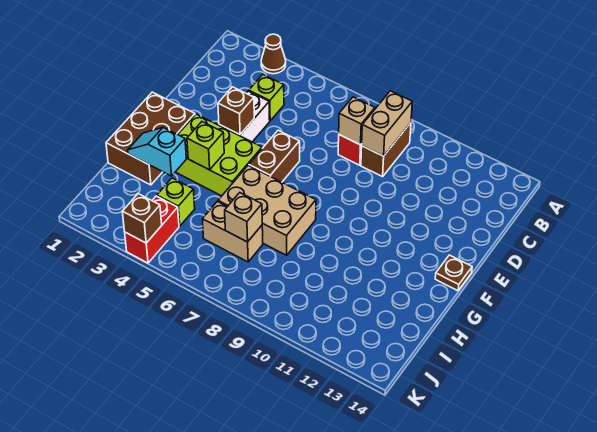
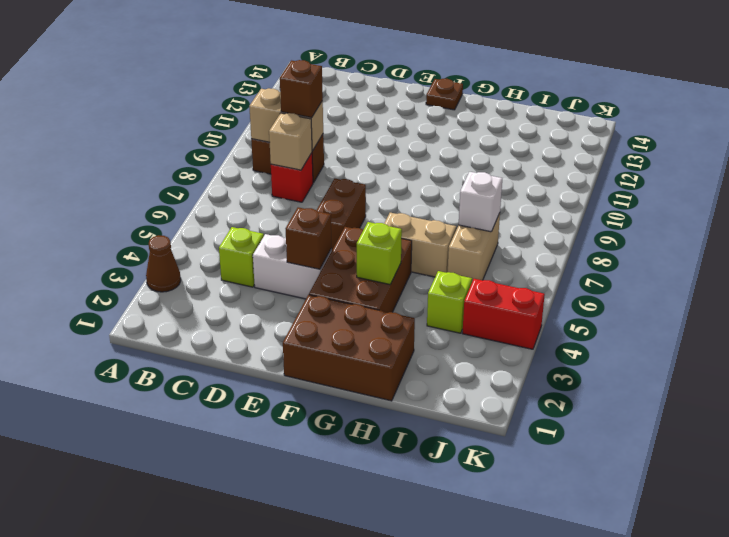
brown brick E6:F6 level 1 -> brown brick E6:E7 level 1
lime brick F3:G5 level 1 -> brown brick F3:G5 level 1
tan brick G6:H8 level 1 -> tan brick G6:H6 level 1
cyan slope H2:H3 level 2 top 3 -> none
tan brick I7 level 2 -> white brick I7 level 2
brown brick K4 level 2 -> brown brick C9 level 3

